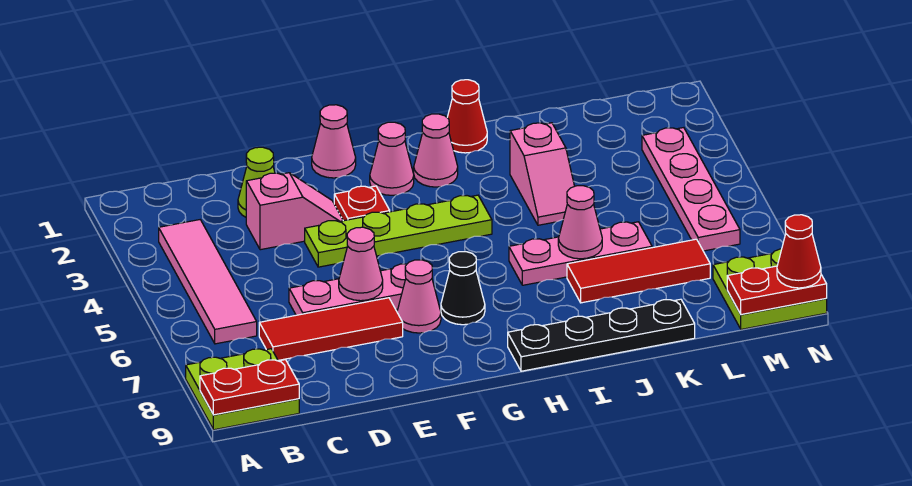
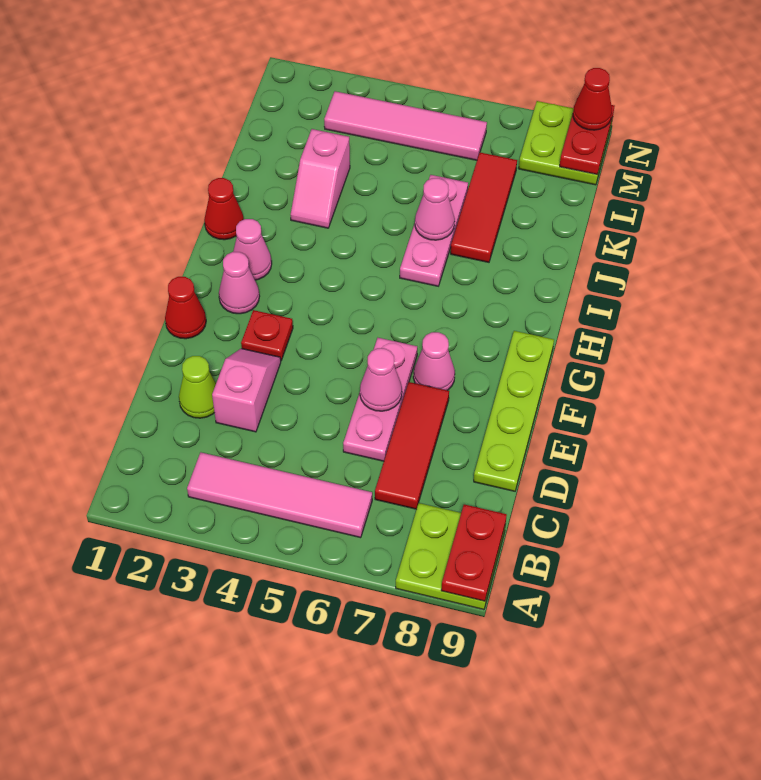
lime plate E4:H4 level 1 -> lime plate D9:G9 level 1
pink cone F1 level 1 -> red cone F1 level 1
black cone G7 level 1 -> none
black plate H9:K9 level 1 -> none
pink slope J3:J4 level 1 top 3 -> pink slope J3:K3 level 1 top K
pink plate M3:M6 level 1 -> pink tile M3:M6 level 1

